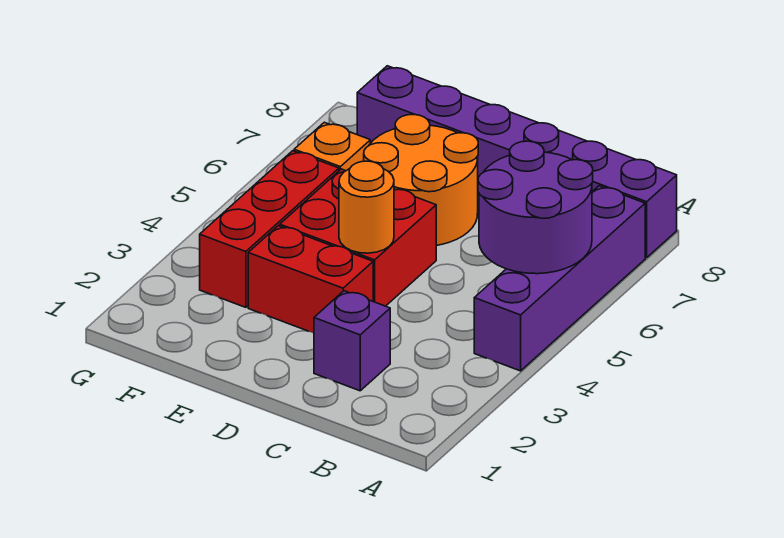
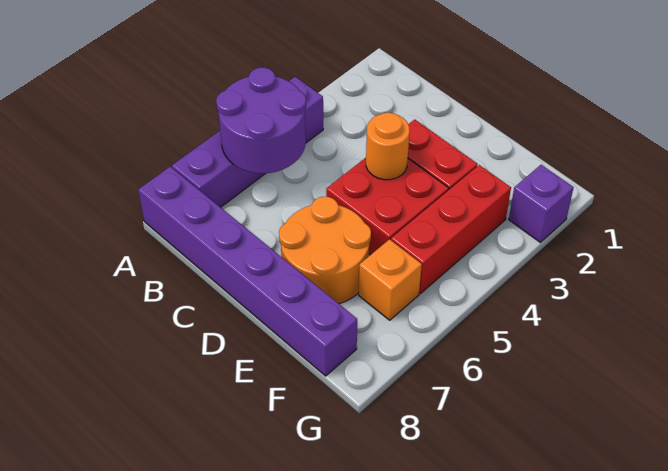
purple brick C2 level 1 -> purple brick G2 level 1

